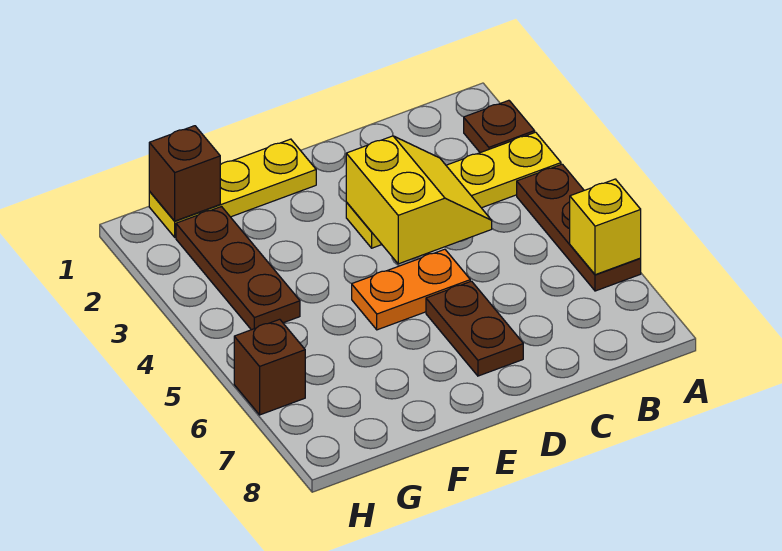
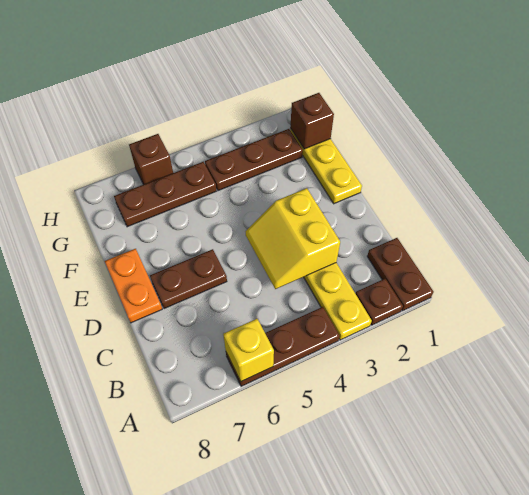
none -> brown plate A1:B1 level 1
yellow slope C3:D4 level 2 top D -> yellow slope C3:D4 level 2 top 3
orange plate D5:E5 level 1 -> orange plate D8:E8 level 1
none -> brown plate G5:G7 level 1

